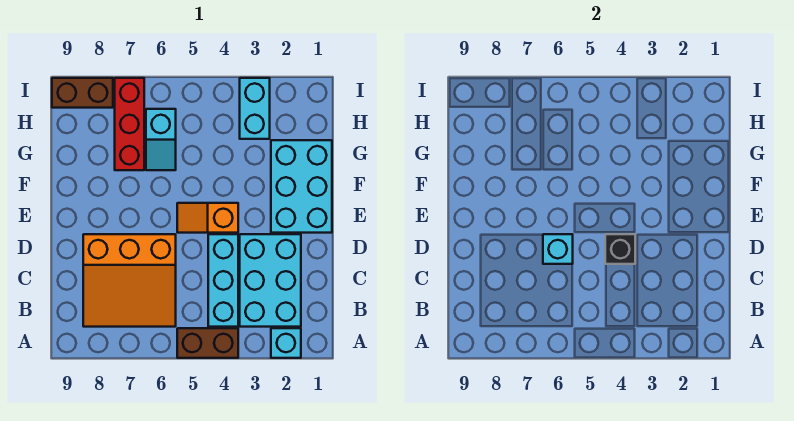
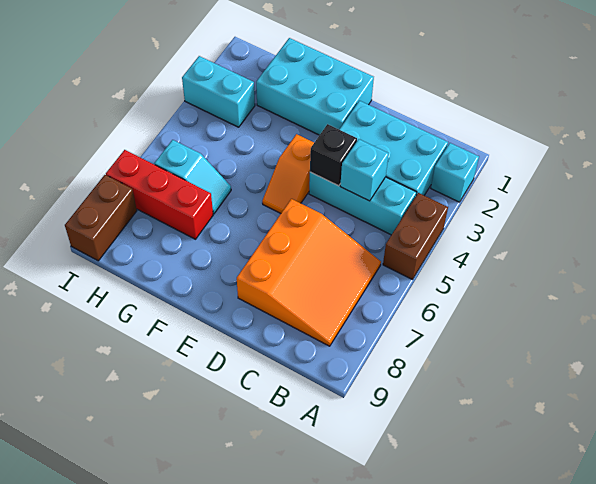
cyan brick D6 level 2 -> cyan brick C4 level 2

